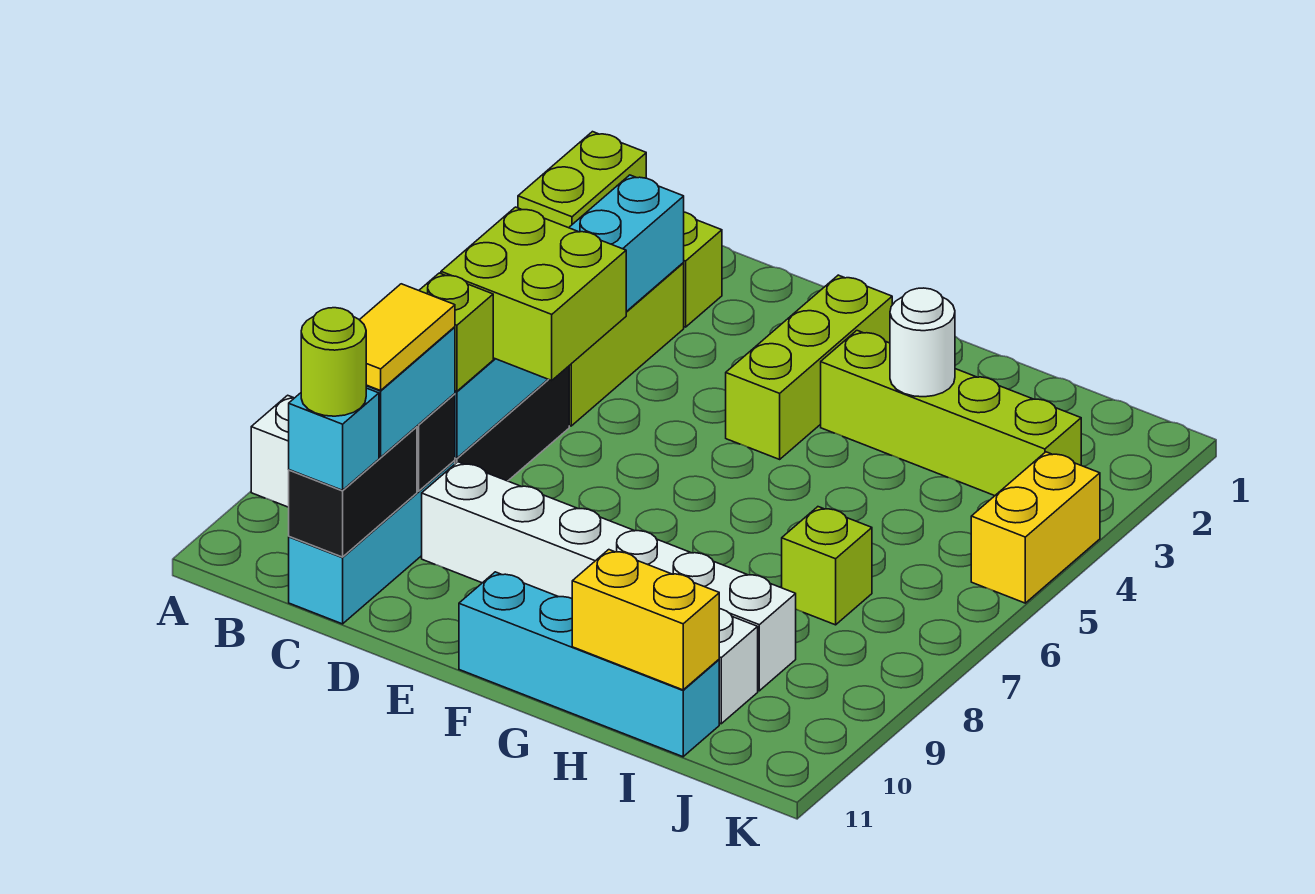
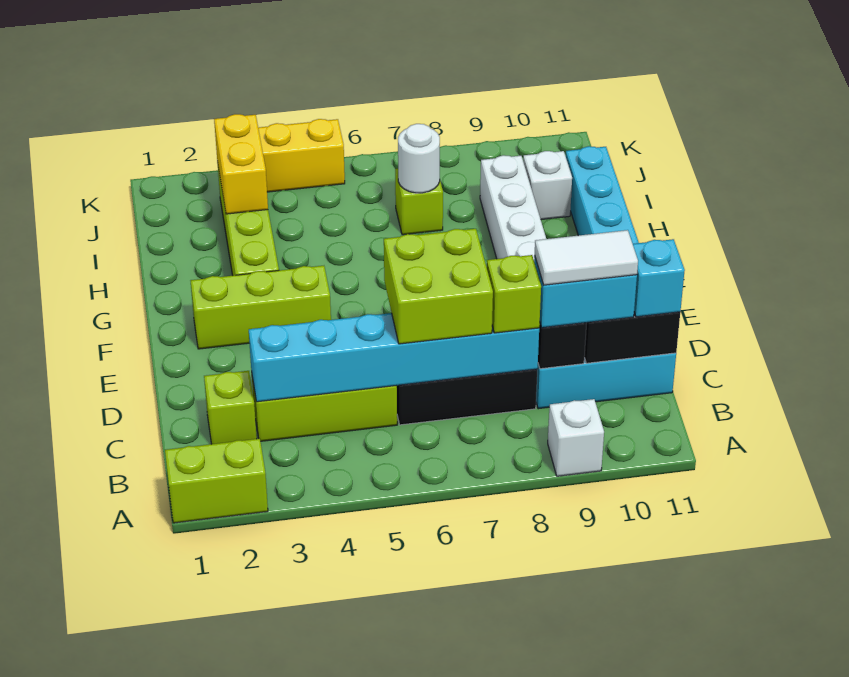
yellow tile C9:C10 level 4 -> white tile C9:C10 level 4
lime round brick C11 level 4 -> none
white round brick H3 level 2 -> white round brick I7 level 2
yellow brick H11:I11 level 2 -> yellow brick I3:J3 level 2

